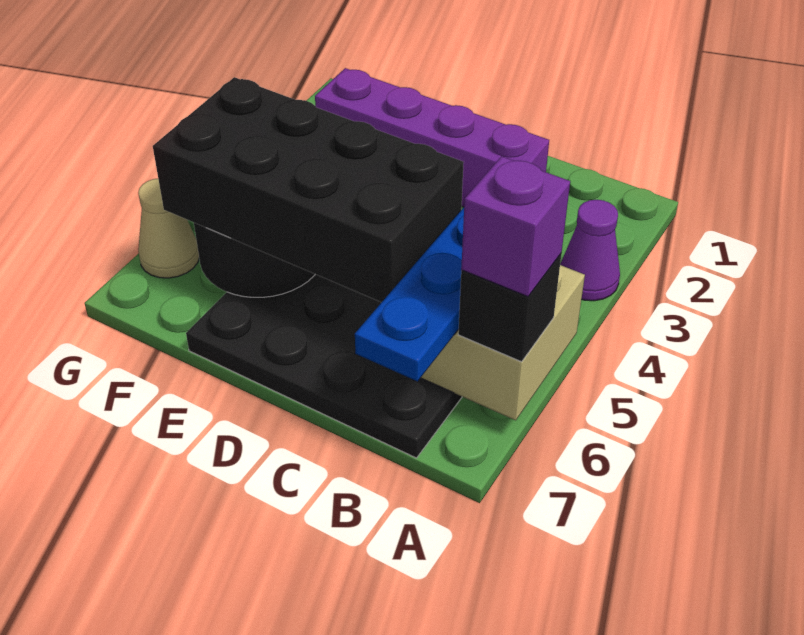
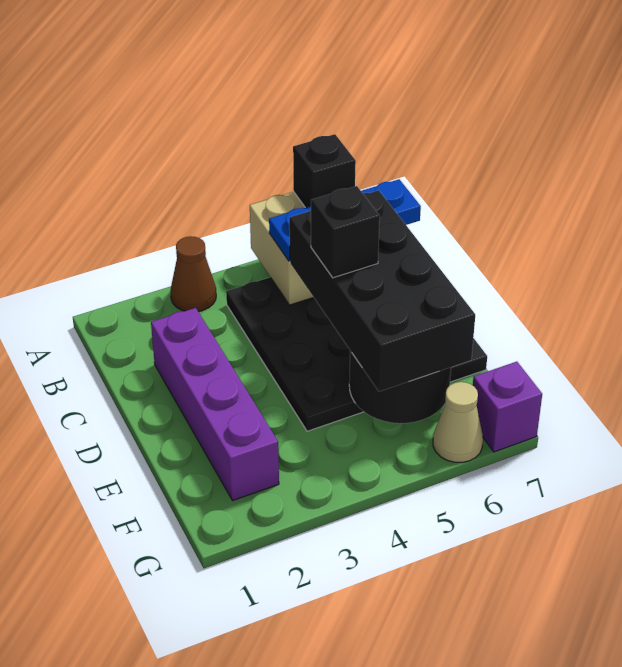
purple cone A3 level 1 -> brown cone A3 level 1
purple brick A6 level 4 -> purple brick G7 level 1
none -> black brick D5 level 4

